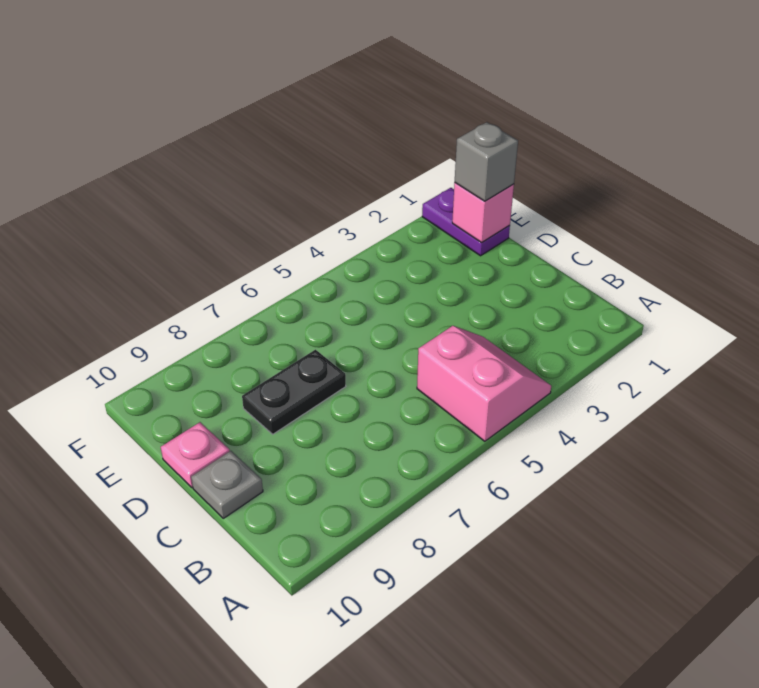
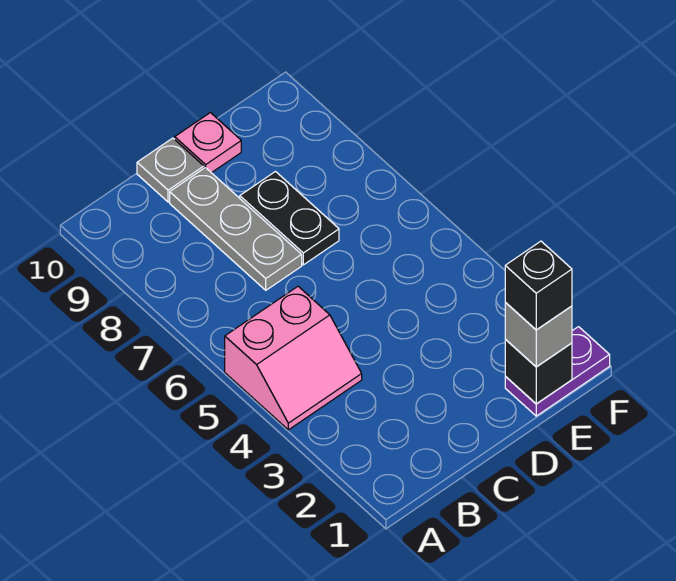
none -> grey plate C7:C9 level 1
pink brick E1 level 2 -> black brick E1 level 2
none -> black brick E1 level 4

